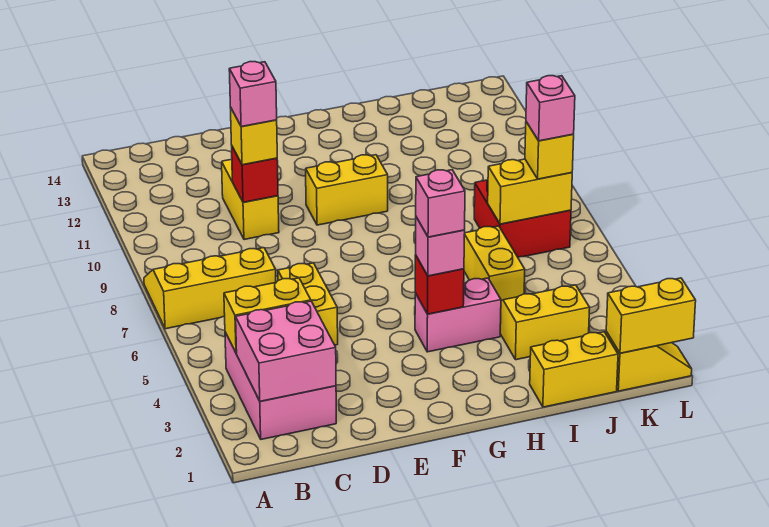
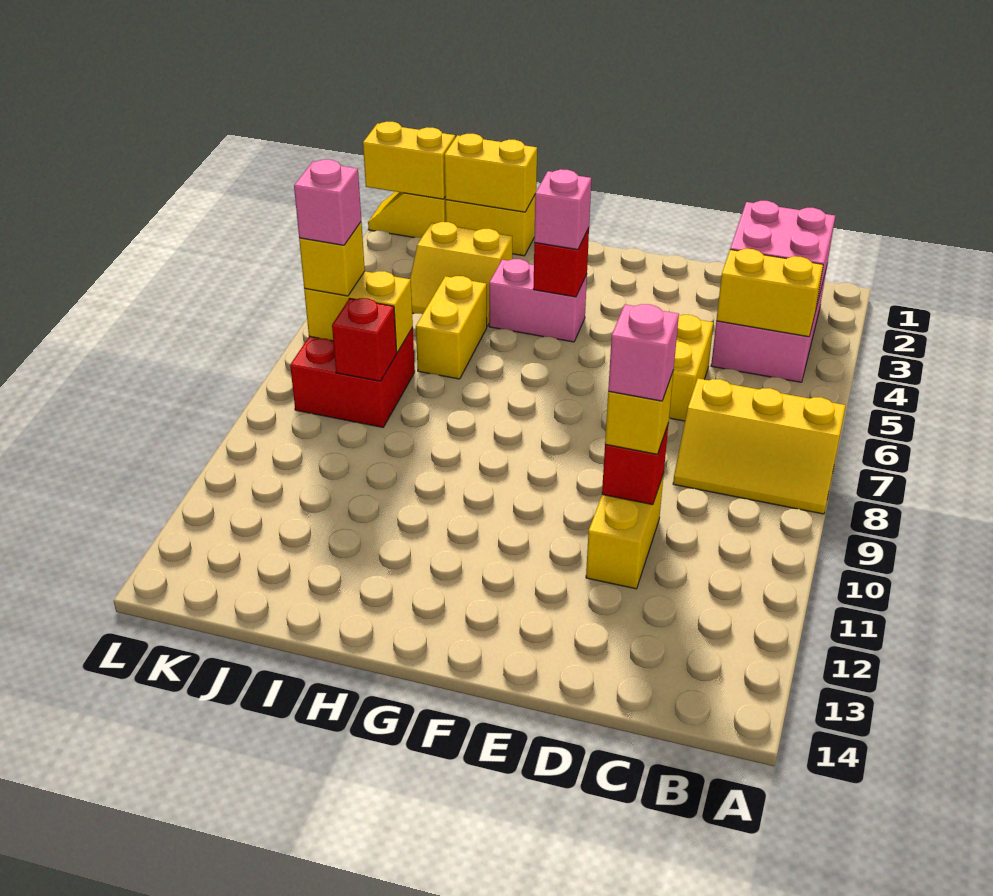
yellow brick F10:G10 level 1 -> yellow brick I1:J1 level 2
pink brick G4 level 4 -> none
none -> red brick J8 level 2

